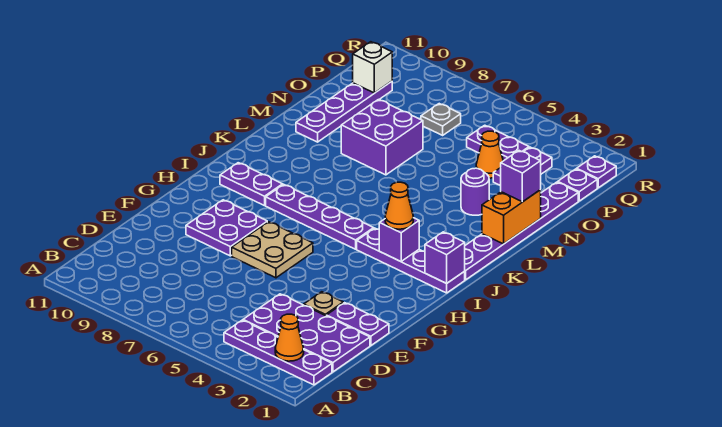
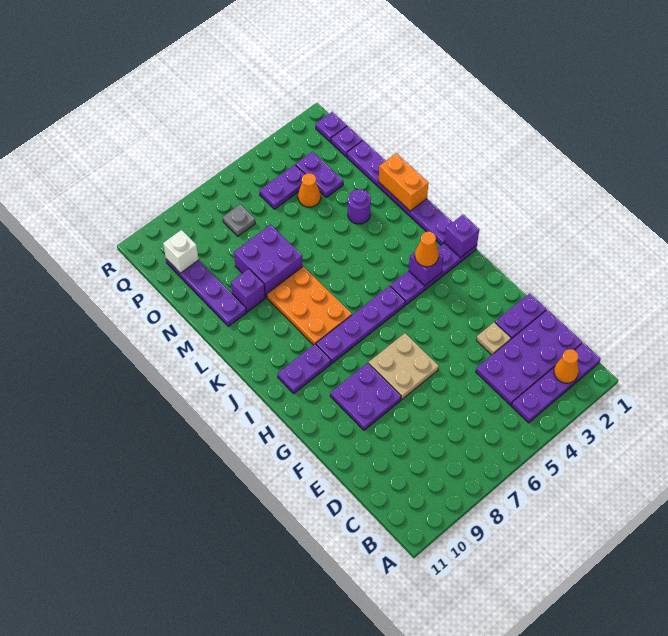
none -> orange plate J7:L8 level 1
purple brick M1 level 3 -> purple brick M9 level 1

